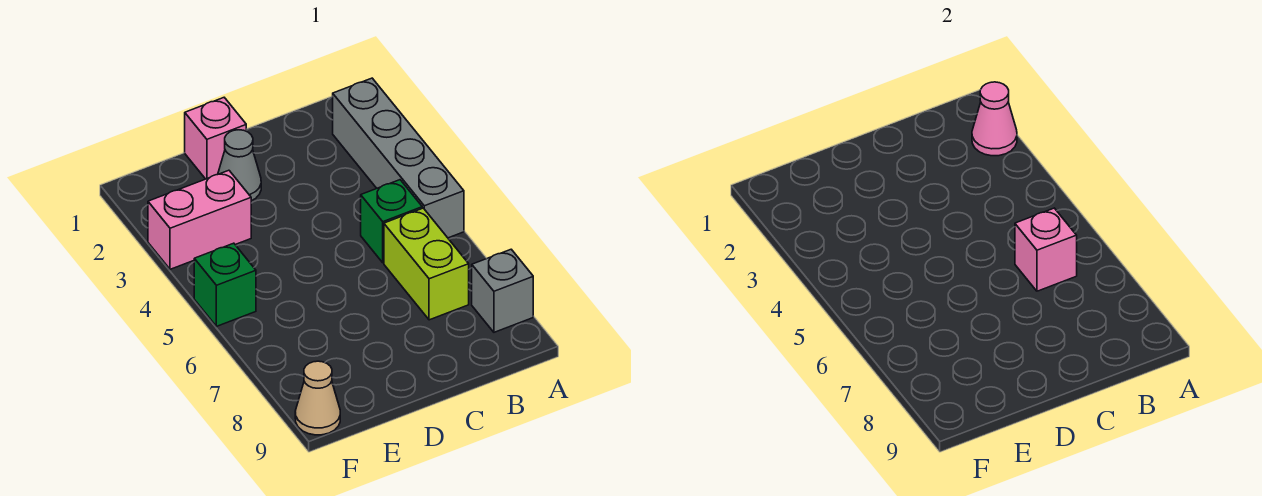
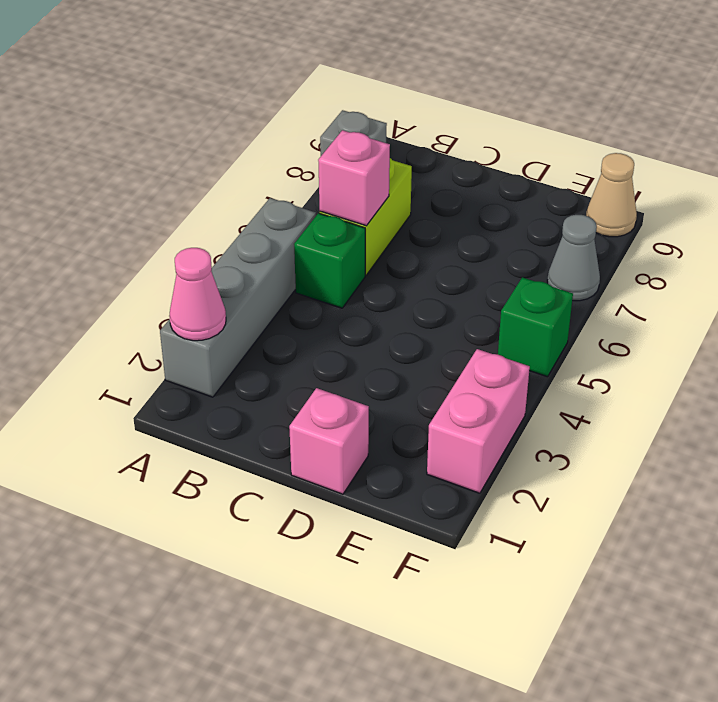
grey cone D2 level 1 -> grey cone F7 level 1
pink brick E3:F3 level 1 -> pink brick F2:F3 level 1

